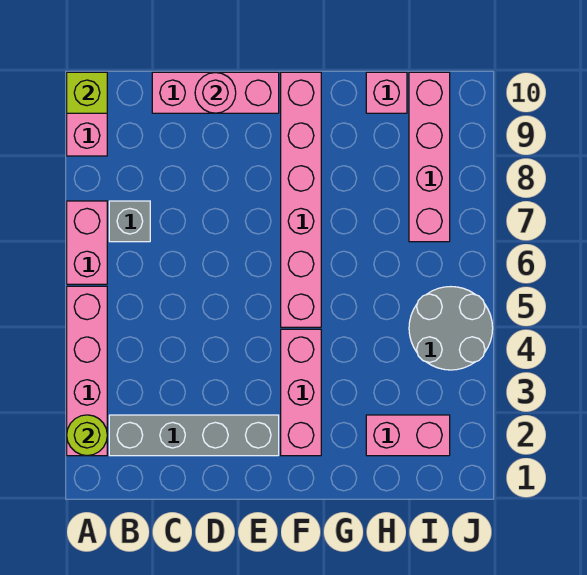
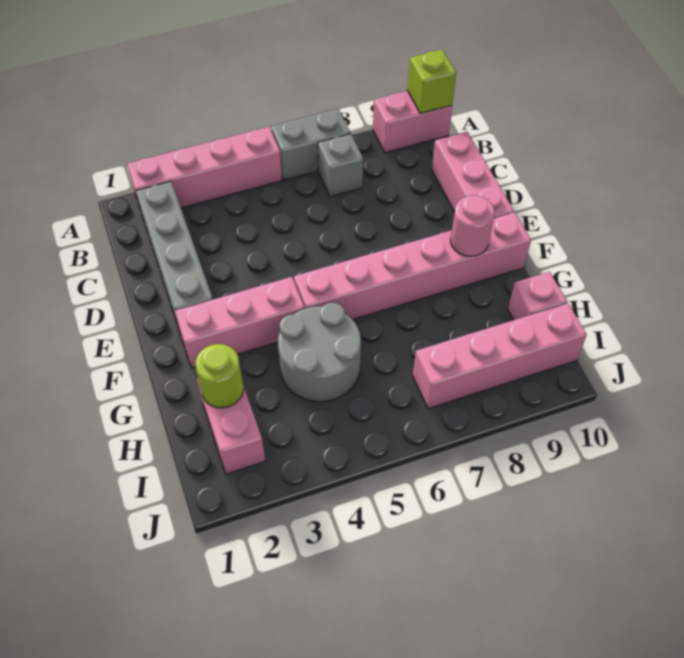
lime round brick A2 level 2 -> lime round brick H2 level 2
pink brick A6:A7 level 1 -> grey brick A6:A7 level 1
pink round brick D10 level 2 -> pink round brick F9 level 2
grey round brick I4:J5 level 1 -> grey round brick G4:H5 level 1

